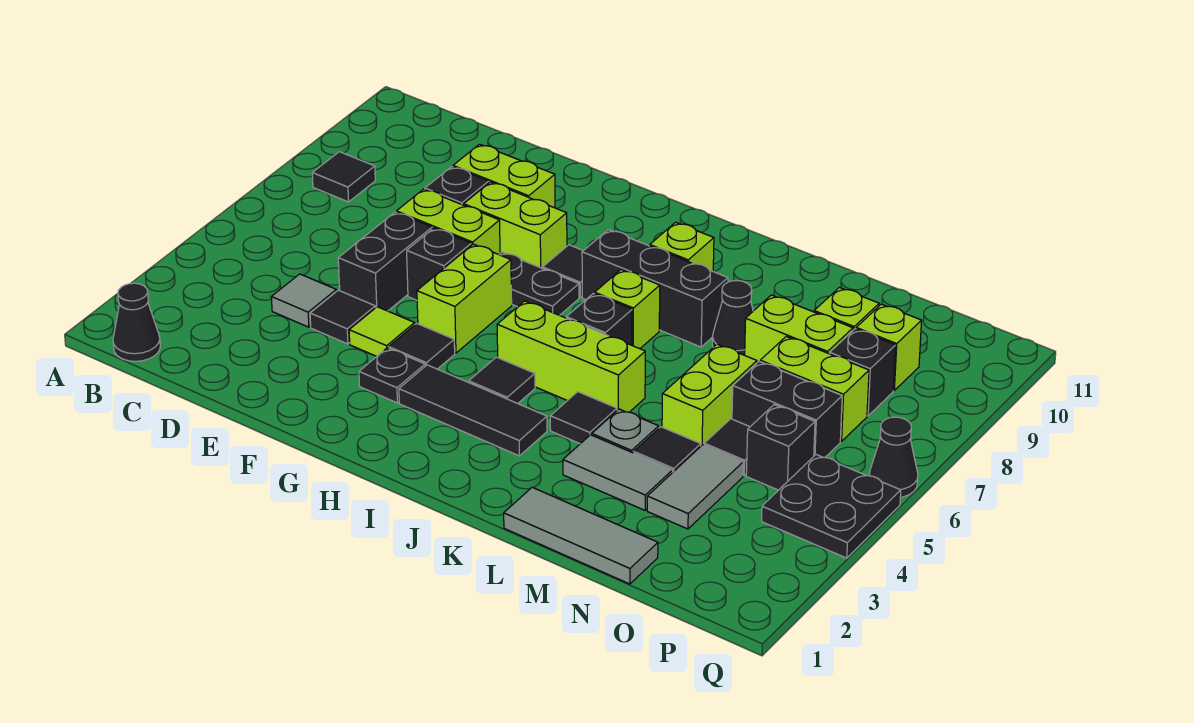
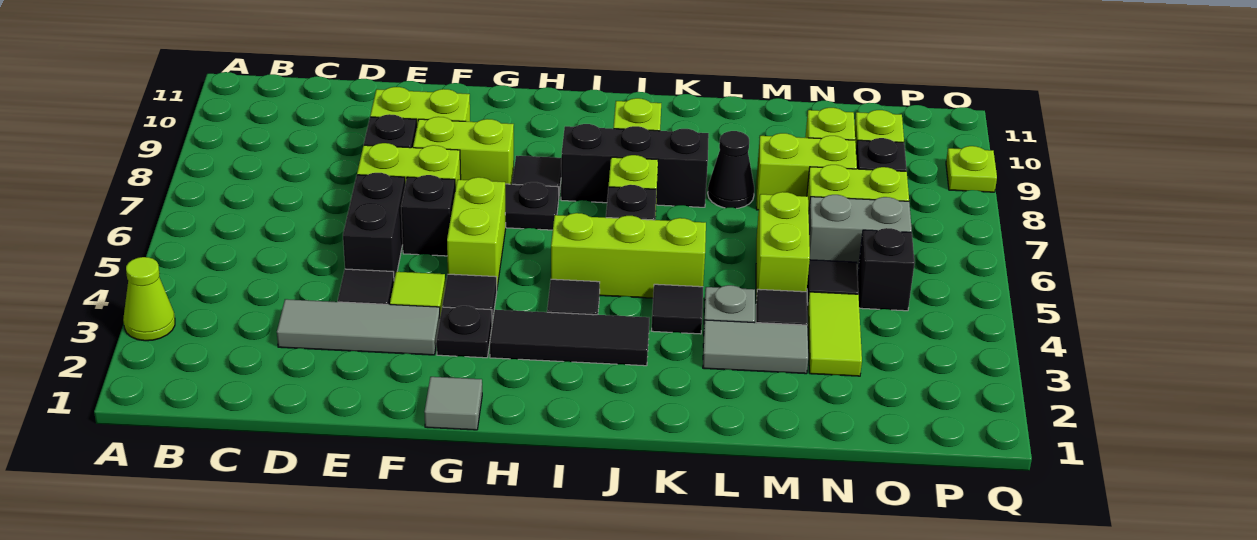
none -> lime cone A3 level 1
black cone B1 level 1 -> none
black tile B8 level 1 -> none
grey tile D4 level 1 -> grey tile G1 level 1
grey tile L1:N1 level 1 -> grey tile D3:F3 level 1
grey tile N3:N4 level 1 -> lime tile N3:N4 level 1
black brick N6:O6 level 1 -> grey brick N6:O6 level 1
black plate P4:Q5 level 1 -> none
black cone Q6 level 1 -> none
none -> lime plate Q9 level 1

